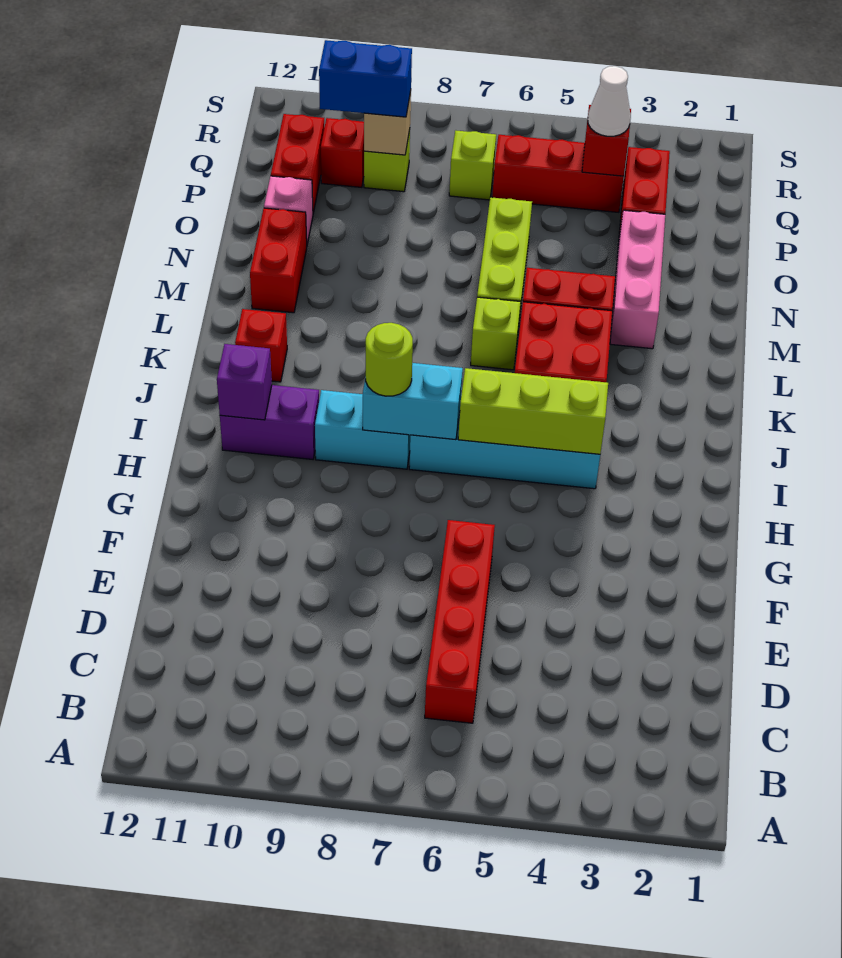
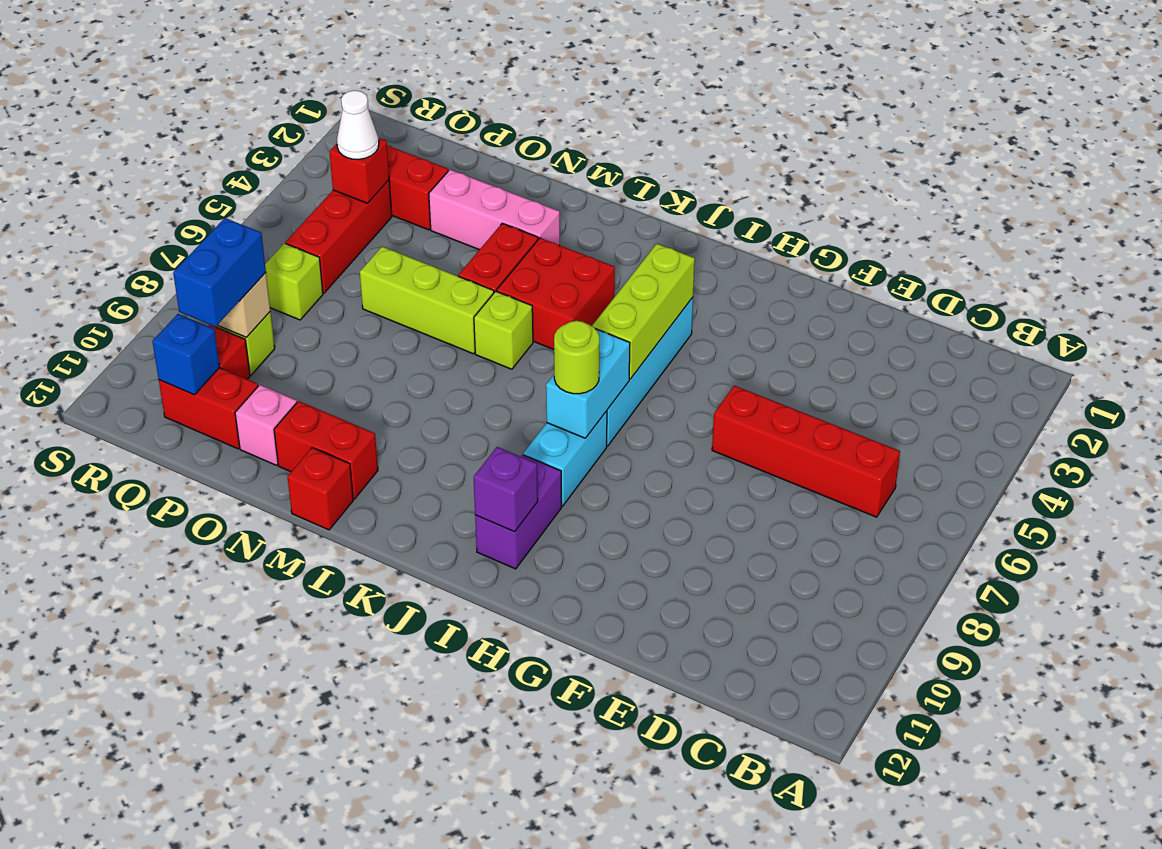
red brick K11 level 1 -> red brick M12 level 1
none -> blue brick Q11 level 2

